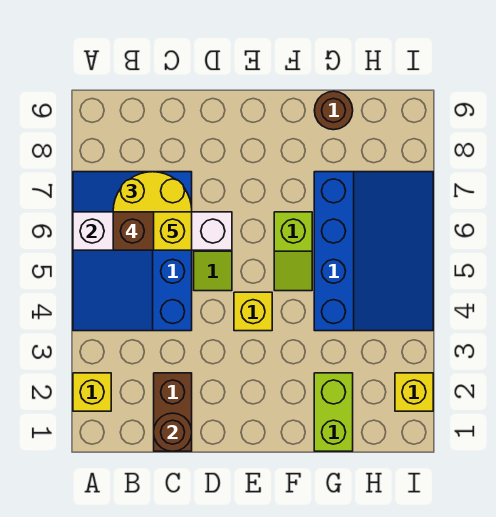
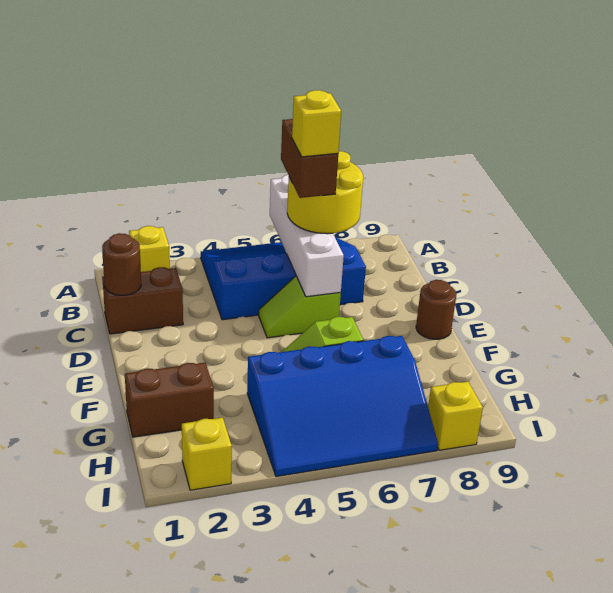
yellow brick E4 level 1 -> yellow brick I8 level 1
lime brick G1:G2 level 1 -> brown brick G1:G2 level 1
brown round brick G9 level 1 -> brown round brick E9 level 1

